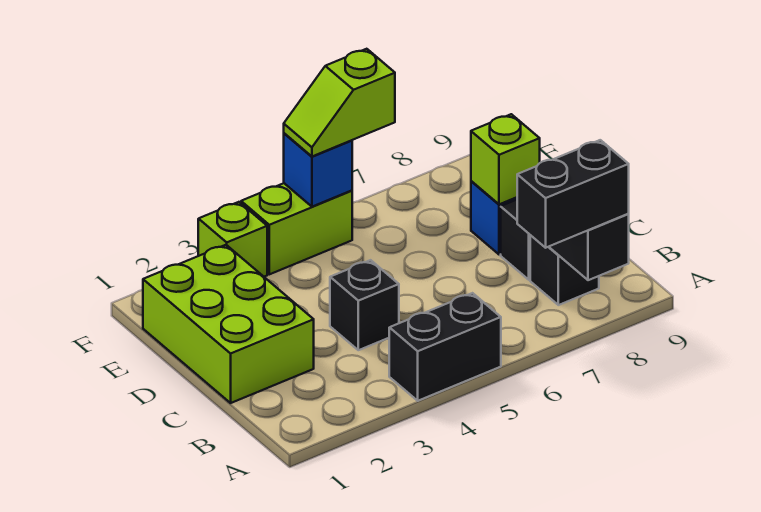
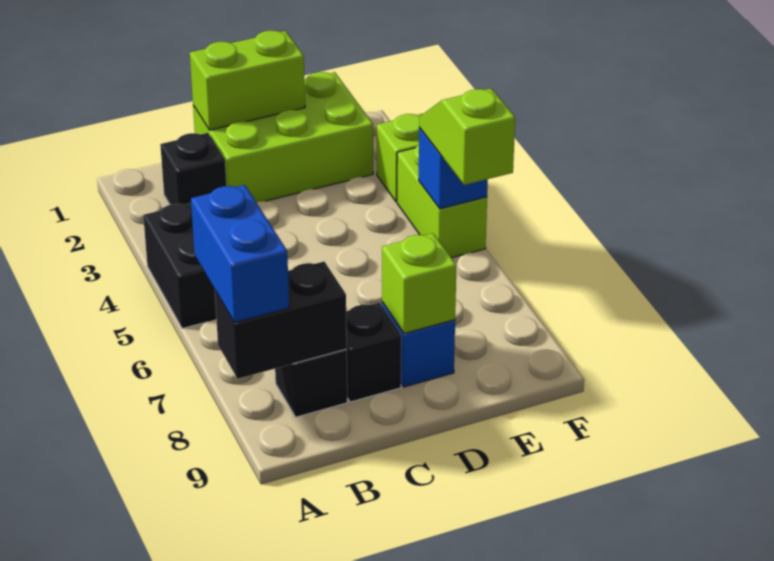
black brick A7:A8 level 3 -> blue brick A7:A8 level 3
none -> lime brick C1:D1 level 2
black brick C4 level 1 -> black brick B2 level 1

